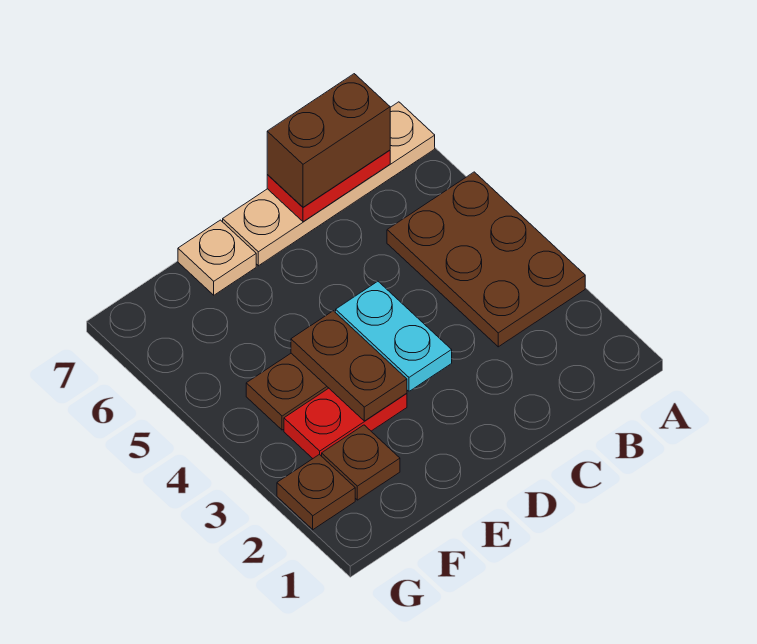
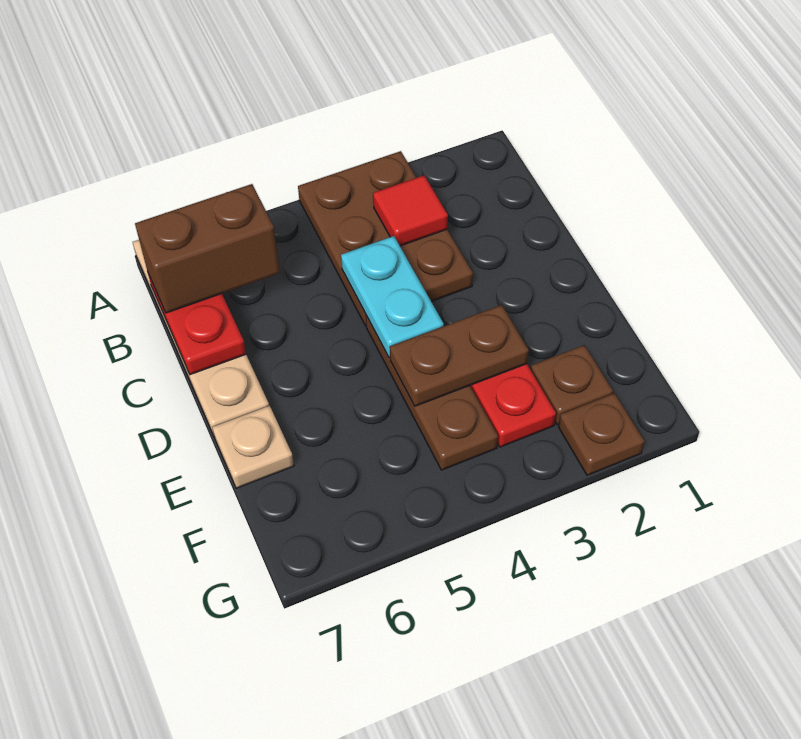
brown plate A3:B5 level 1 -> brown plate A3:C4 level 1
none -> red tile B3 level 2
brown brick B7:C7 level 3 -> brown brick B6:B7 level 3
cyan plate D3:D4 level 2 -> cyan plate C4:D4 level 2

